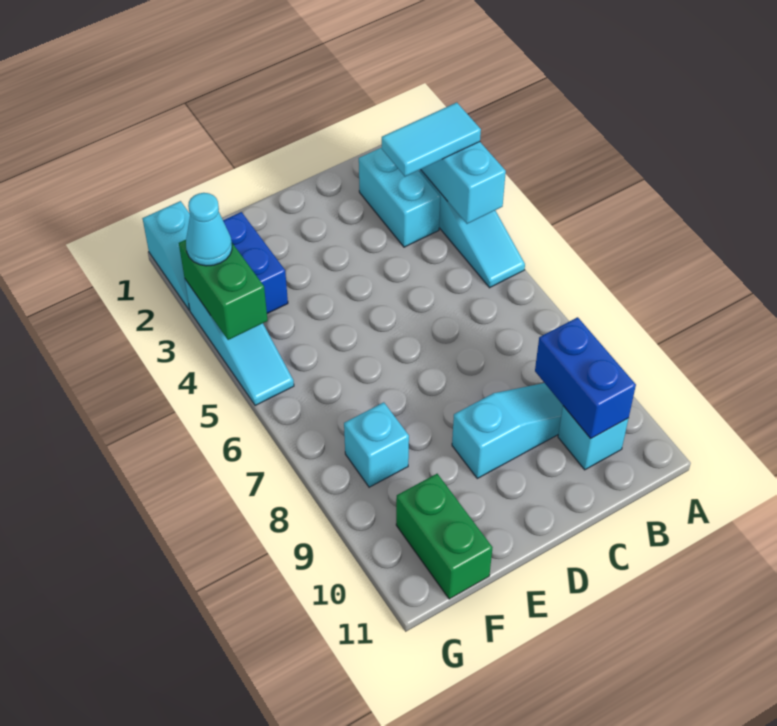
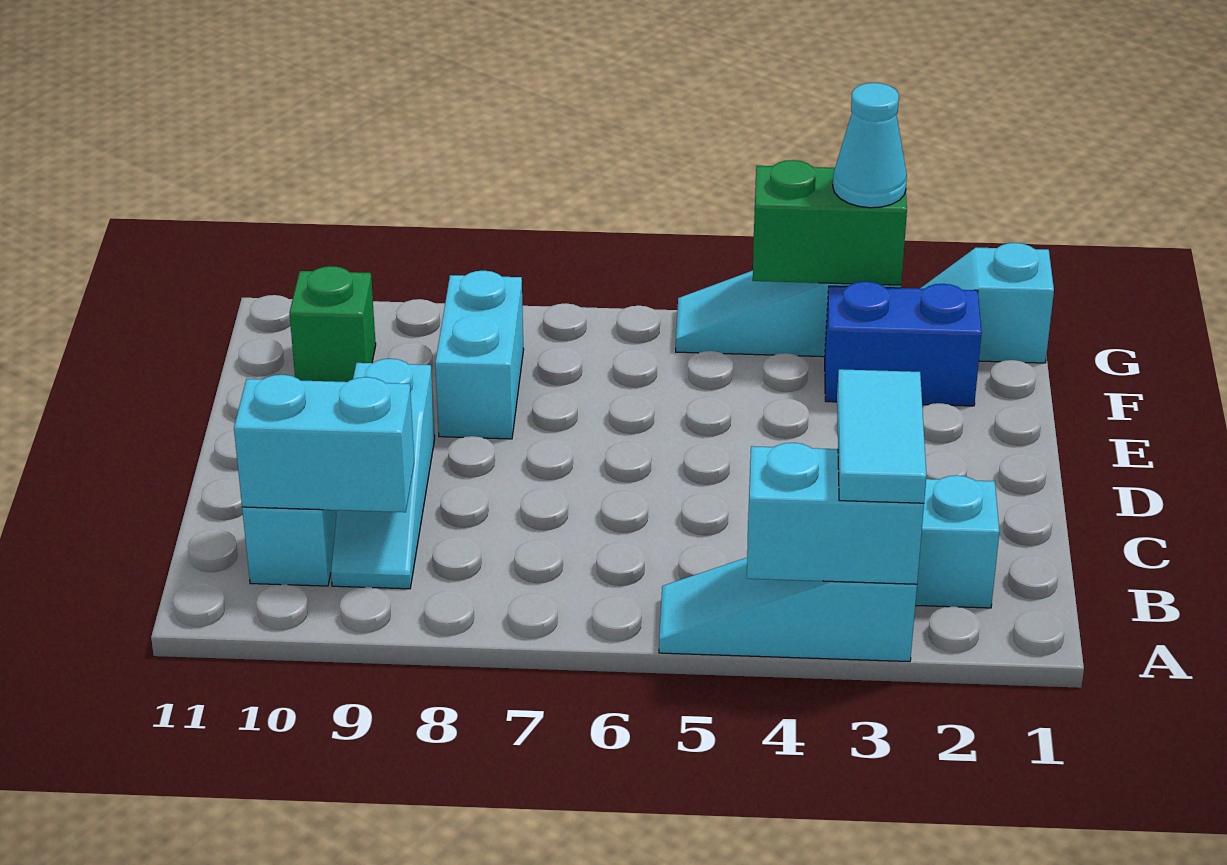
blue brick B9:B10 level 2 -> cyan brick B9:B10 level 2
cyan brick F8 level 1 -> cyan brick E8:F8 level 1
green brick F10:F11 level 1 -> green brick F10 level 1

